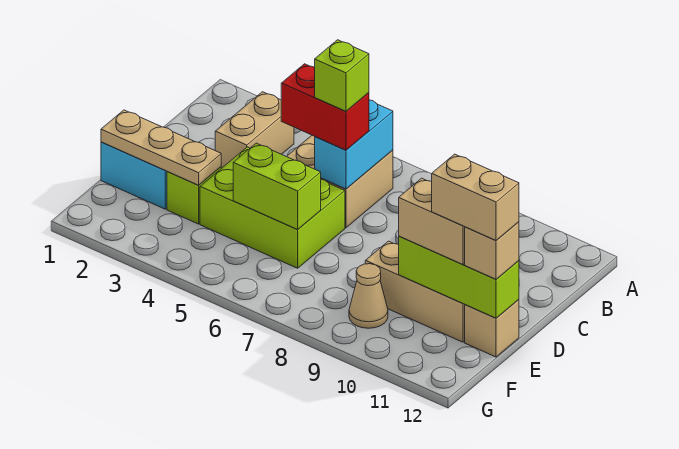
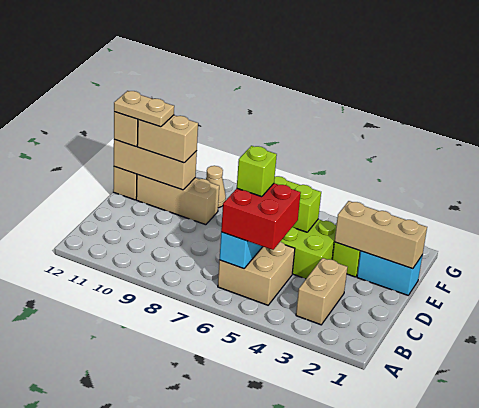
red brick C5:C6 level 3 -> red brick B5:C6 level 3
tan plate E1:E3 level 2 -> tan brick E1:E3 level 2
lime brick E10:E12 level 2 -> tan brick E10:E12 level 2
tan brick E11:E12 level 4 -> tan plate E11:E12 level 4

